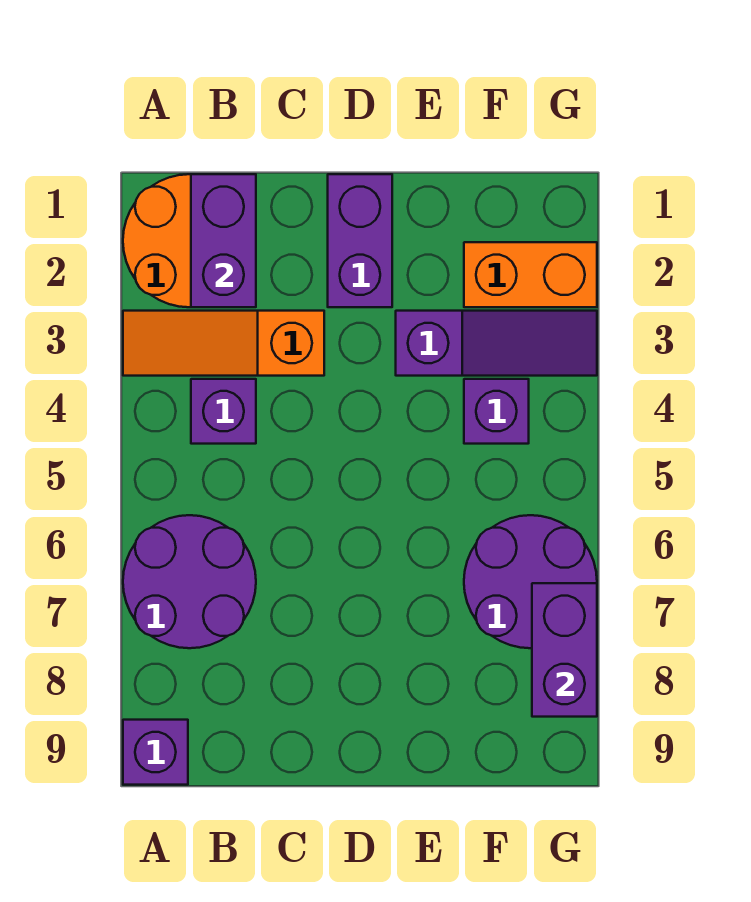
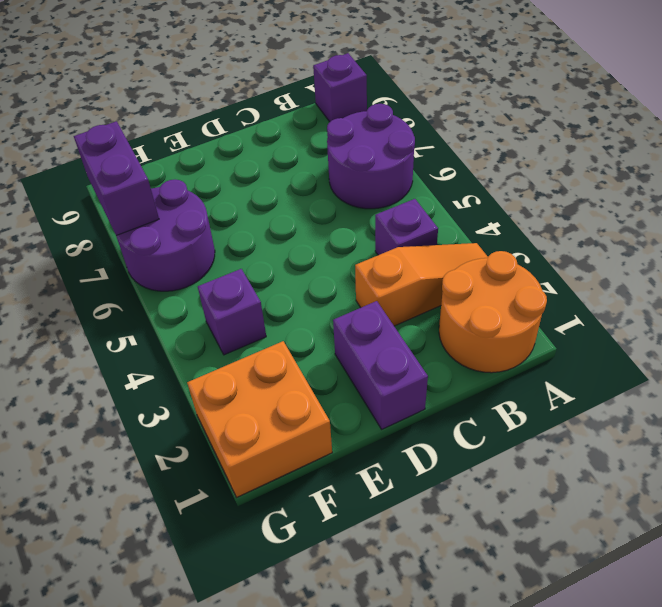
purple brick B1:B2 level 2 -> none
purple slope E3:G3 level 1 top E -> none
orange brick F2:G2 level 1 -> orange brick F1:G2 level 1

